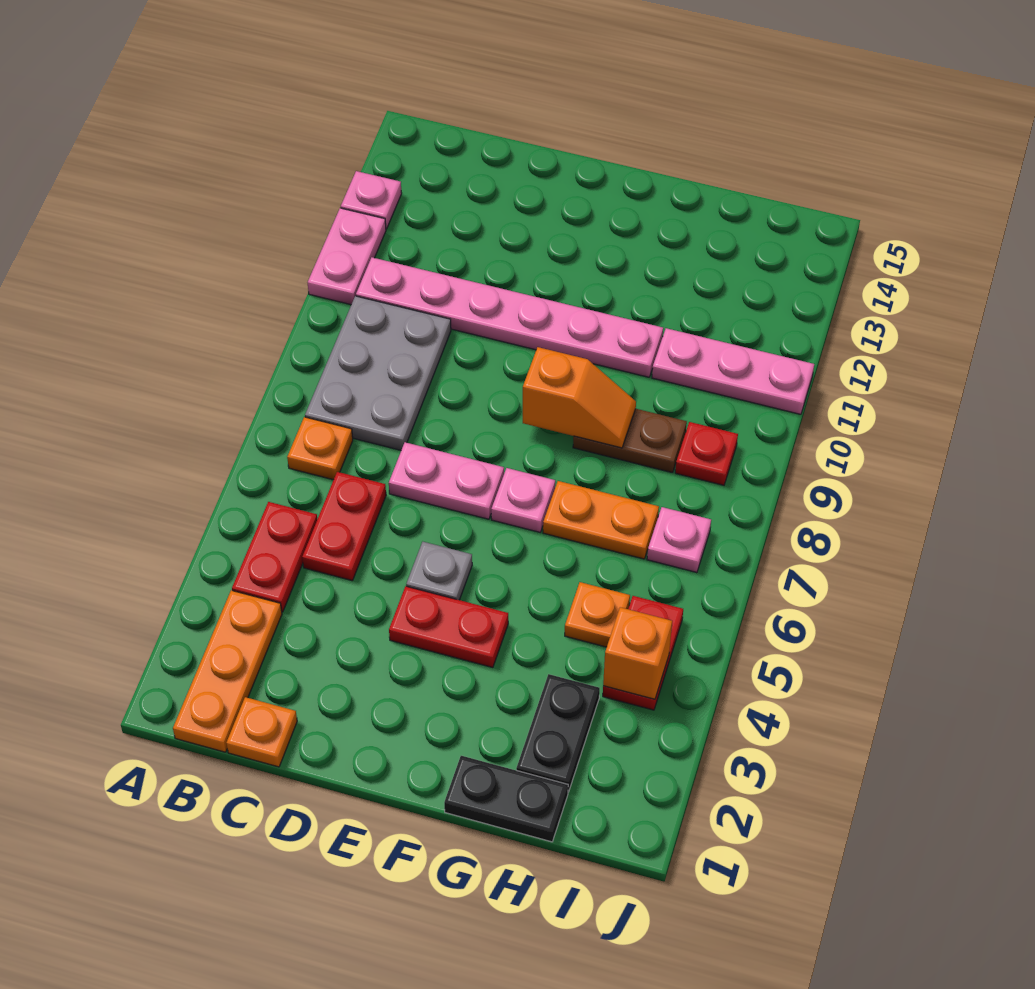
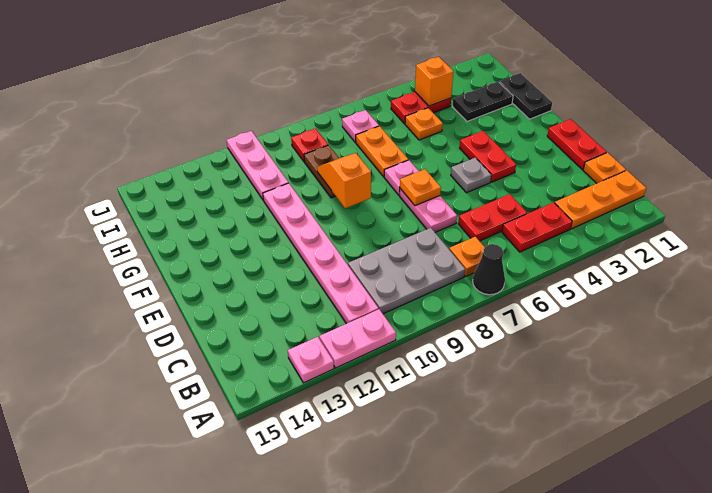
none -> black cone A7 level 1
none -> red plate D1:E1 level 1
none -> orange plate E7 level 2

